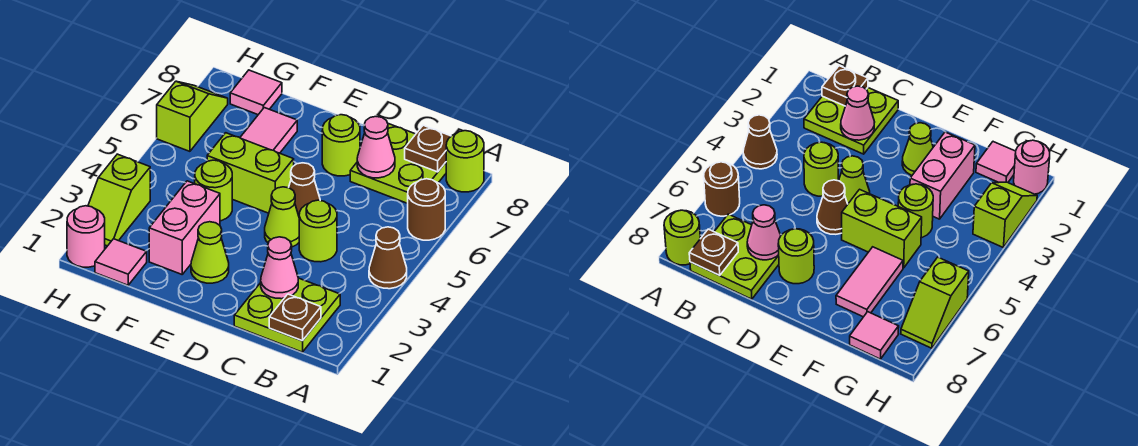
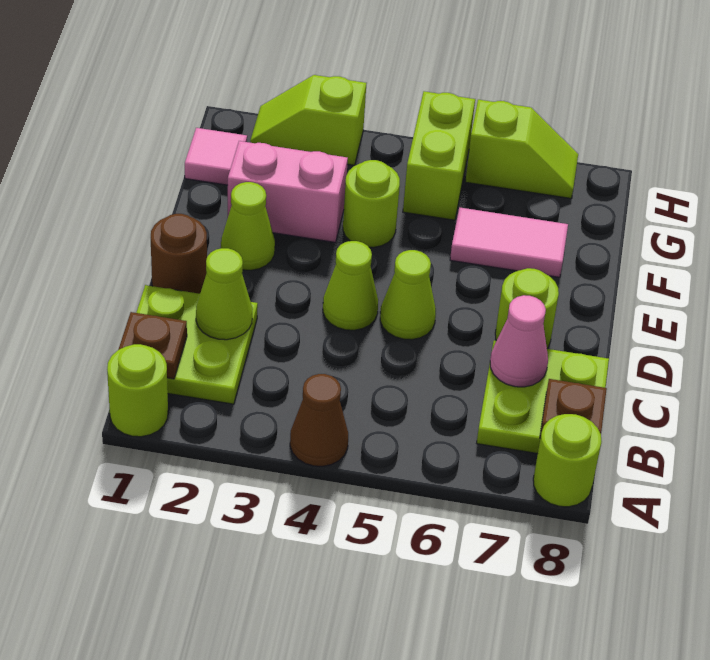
brown round brick A6 level 1 -> brown round brick D1 level 1
pink cone C2 level 2 -> lime cone C2 level 2
lime round brick C4 level 1 -> lime round brick A1 level 1
brown cone D5 level 1 -> lime cone D5 level 1
lime brick E5:F5 level 1 -> lime brick G5:H5 level 1
pink tile G8 level 1 -> none
pink round brick H1 level 1 -> none

